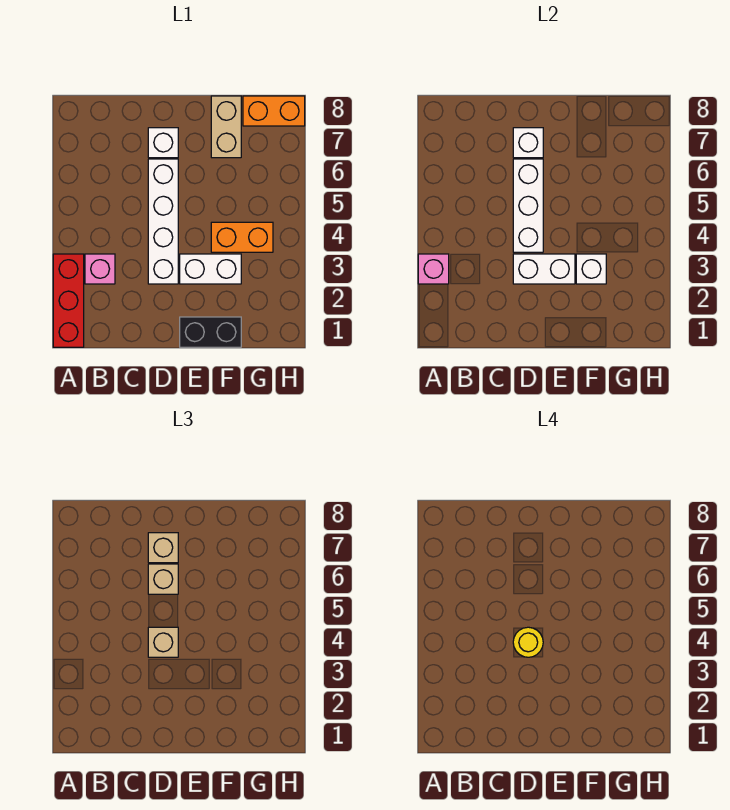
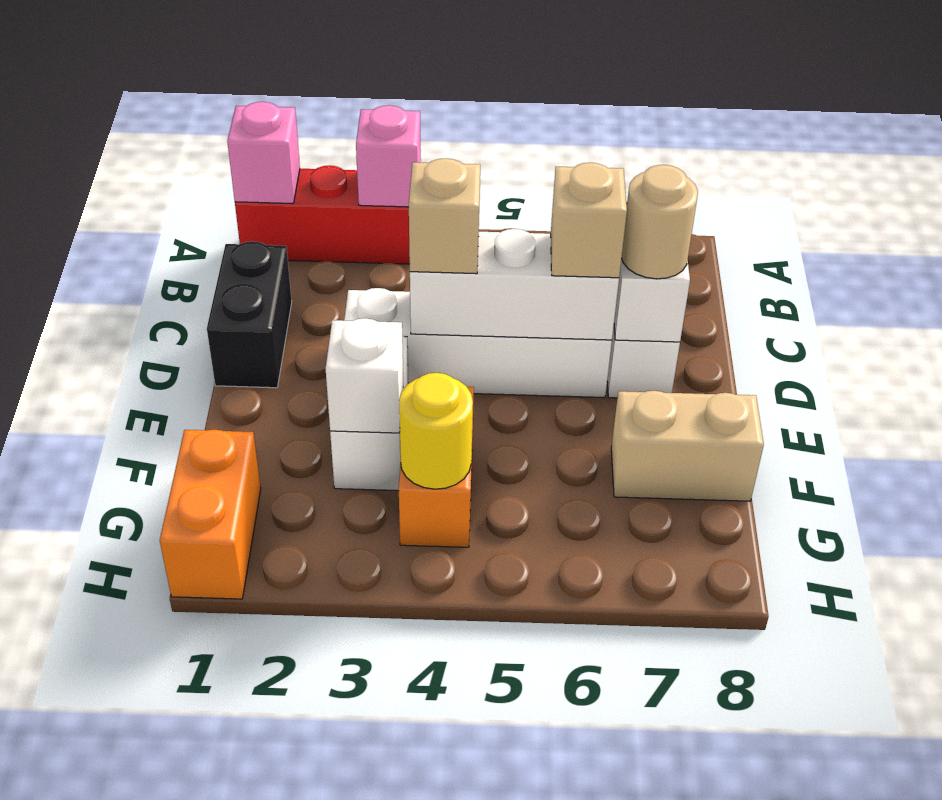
pink brick B3 level 1 -> pink brick A1 level 2
white brick D3:E3 level 2 -> none
yellow round brick D4 level 4 -> yellow round brick G4 level 2
tan brick D7 level 3 -> tan round brick D7 level 3
black brick E1:F1 level 1 -> black brick C1:D1 level 1
orange brick G8:H8 level 1 -> orange brick G1:H1 level 1

